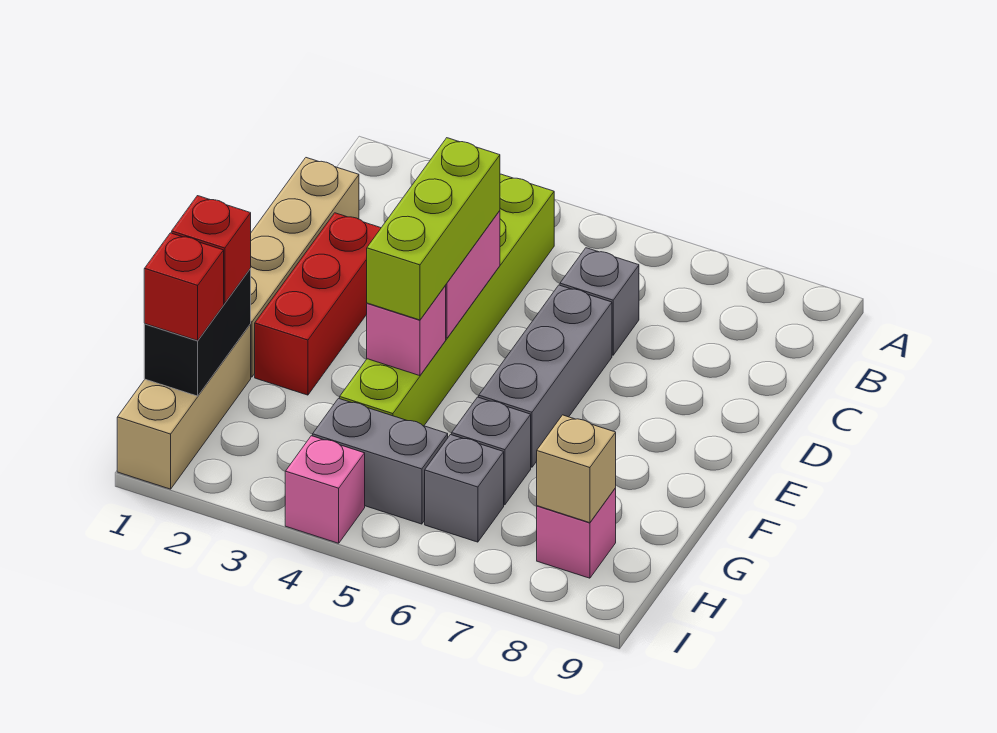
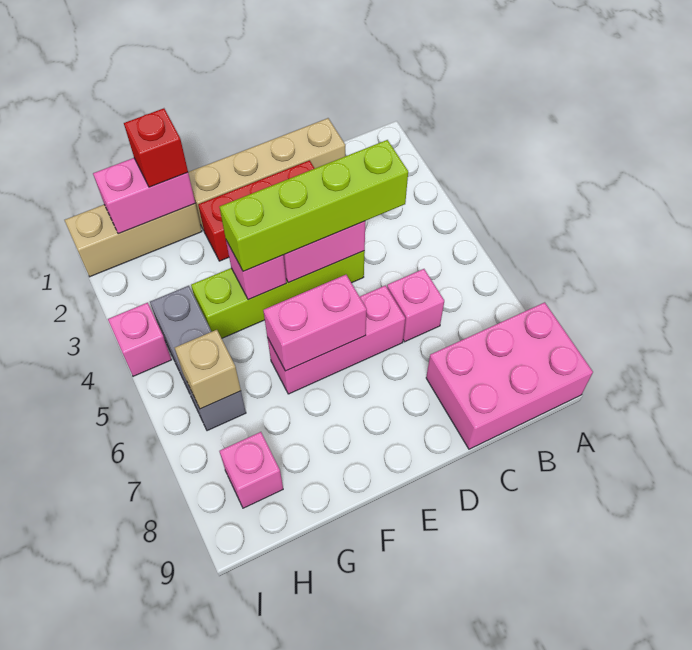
none -> pink brick A8:C9 level 1
lime brick B4:G4 level 1 -> lime brick D4:G4 level 1
grey brick C6 level 1 -> pink brick C6 level 1
lime brick D4:F4 level 3 -> lime brick C4:F4 level 3
grey brick D6:F6 level 1 -> pink brick D6:F6 level 1
none -> pink brick E6:F6 level 2
black brick G1:H1 level 2 -> pink brick G1:H1 level 2
grey brick G6 level 1 -> none
red brick H1 level 3 -> none
tan brick H8 level 2 -> tan brick H6 level 2

